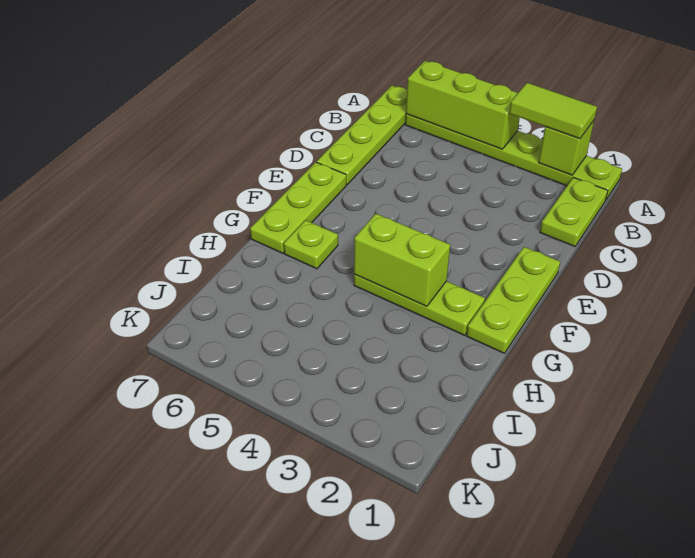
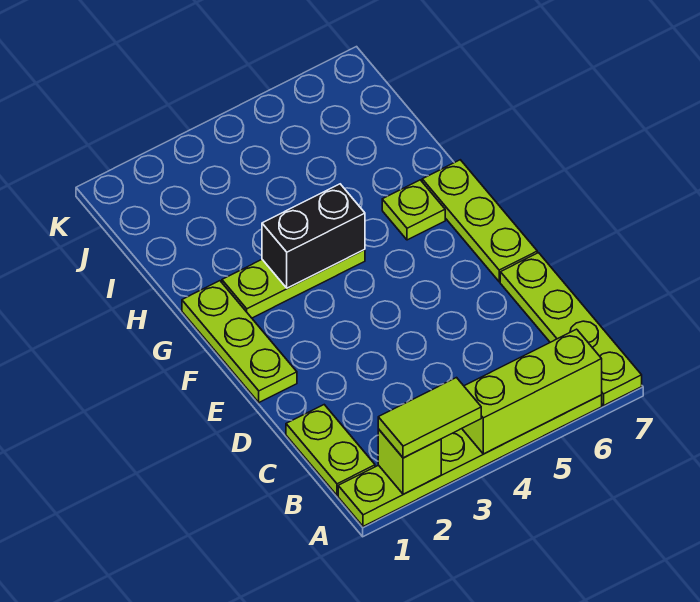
lime brick G3:G4 level 2 -> black brick G3:G4 level 2

